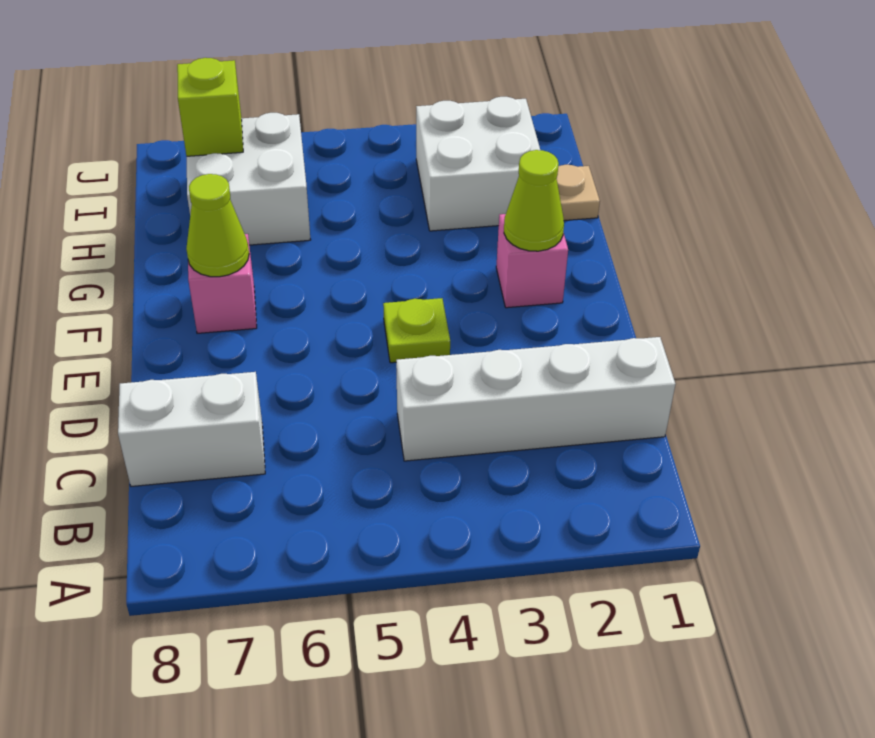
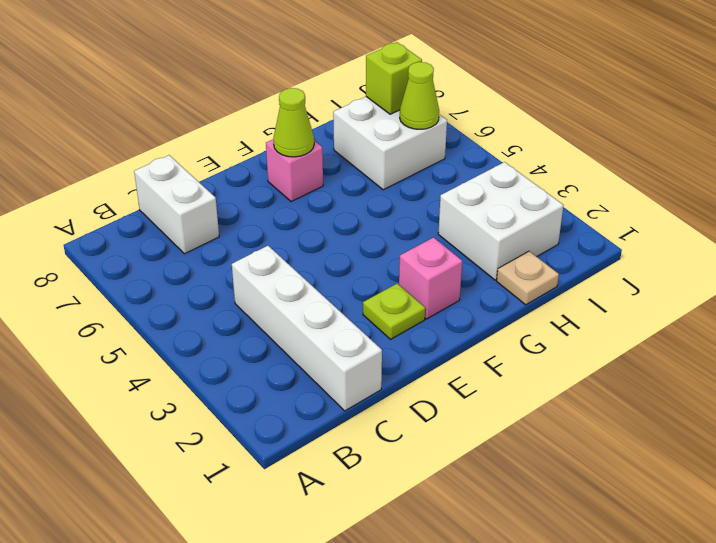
lime plate E4 level 1 -> lime plate E2 level 1
lime cone F2 level 2 -> lime cone I6 level 2

